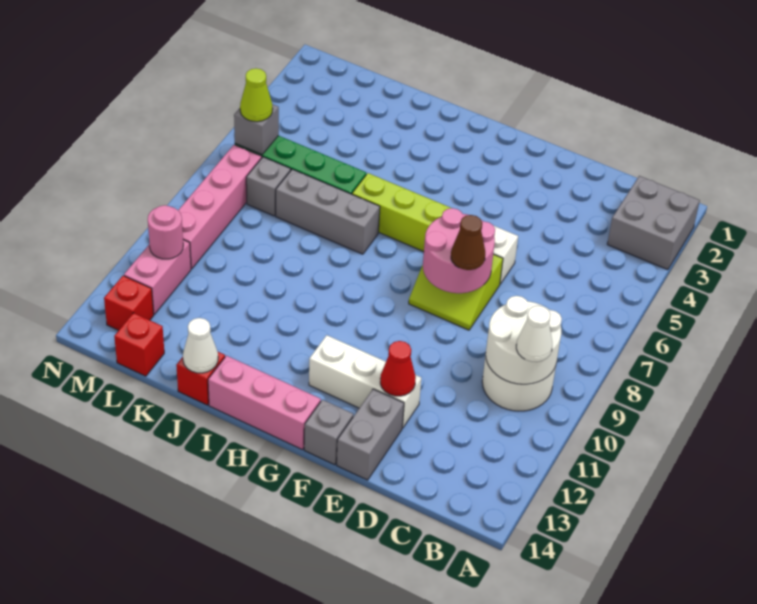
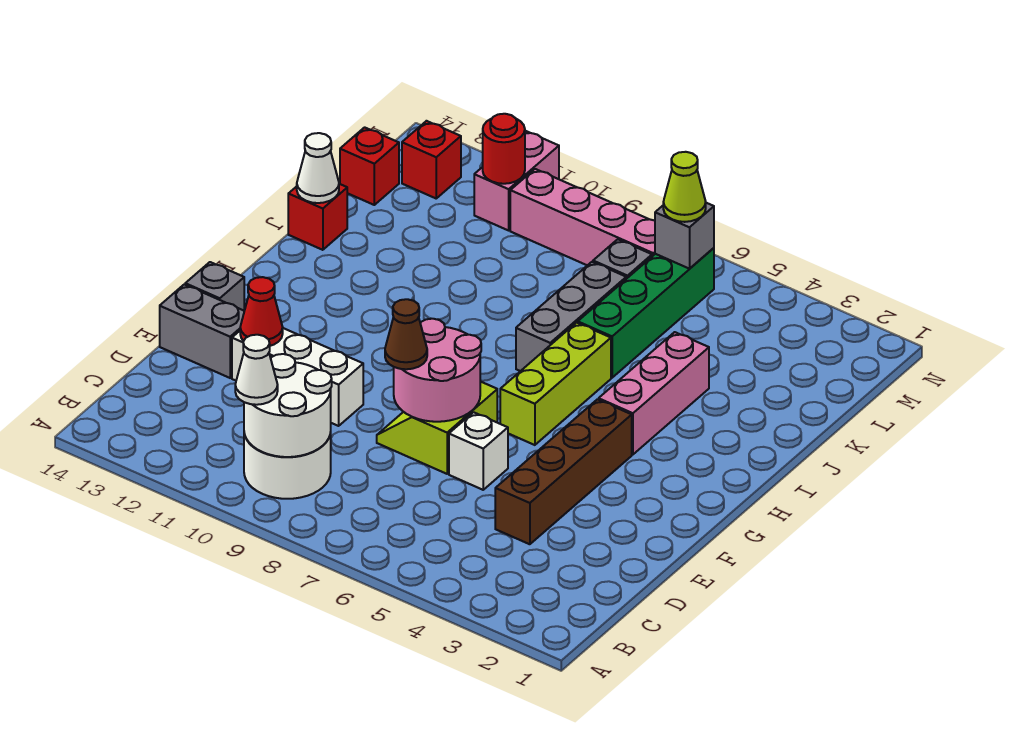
grey brick A2:B3 level 1 -> none
none -> brown brick D4:G4 level 1
white brick E12:G12 level 1 -> white brick E10:E12 level 1
pink brick G14:I14 level 1 -> pink brick H4:J4 level 1
pink brick M11:M12 level 1 -> pink brick M11:N11 level 1
pink round brick M11 level 2 -> red round brick M11 level 2

